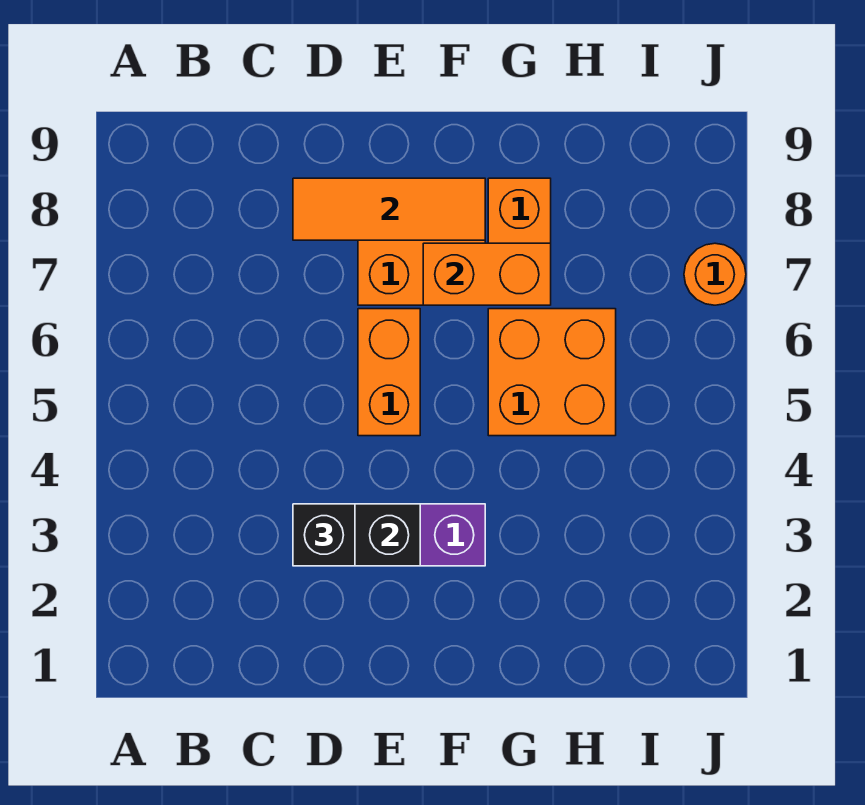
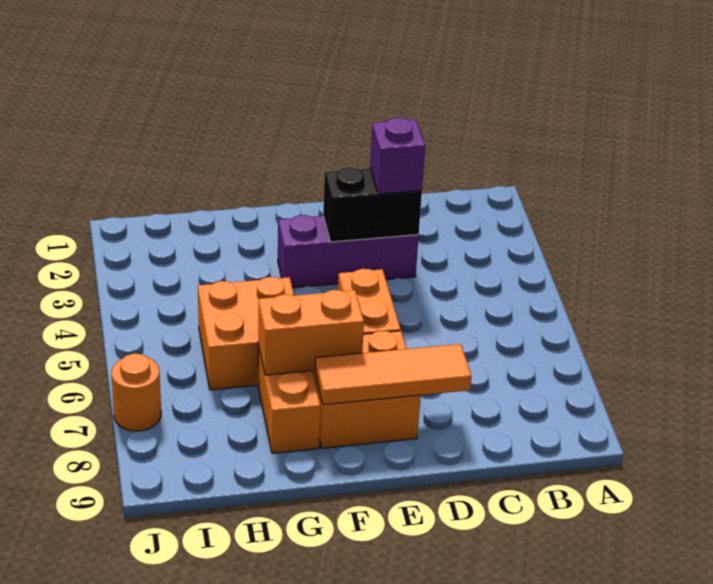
black brick D3 level 3 -> purple brick D3 level 3

